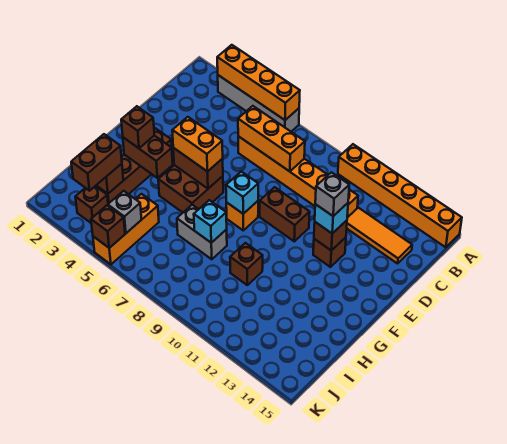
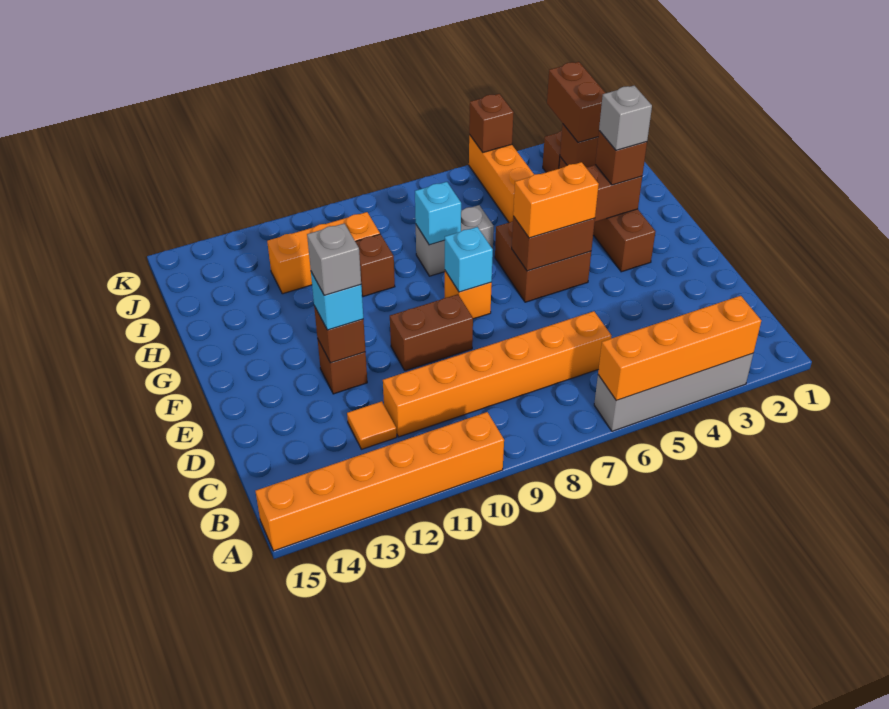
orange brick C6:C8 level 2 -> orange brick I10:I12 level 1
orange tile C12:C14 level 1 -> orange tile C12 level 1
grey brick J5 level 2 -> grey brick G3 level 4

